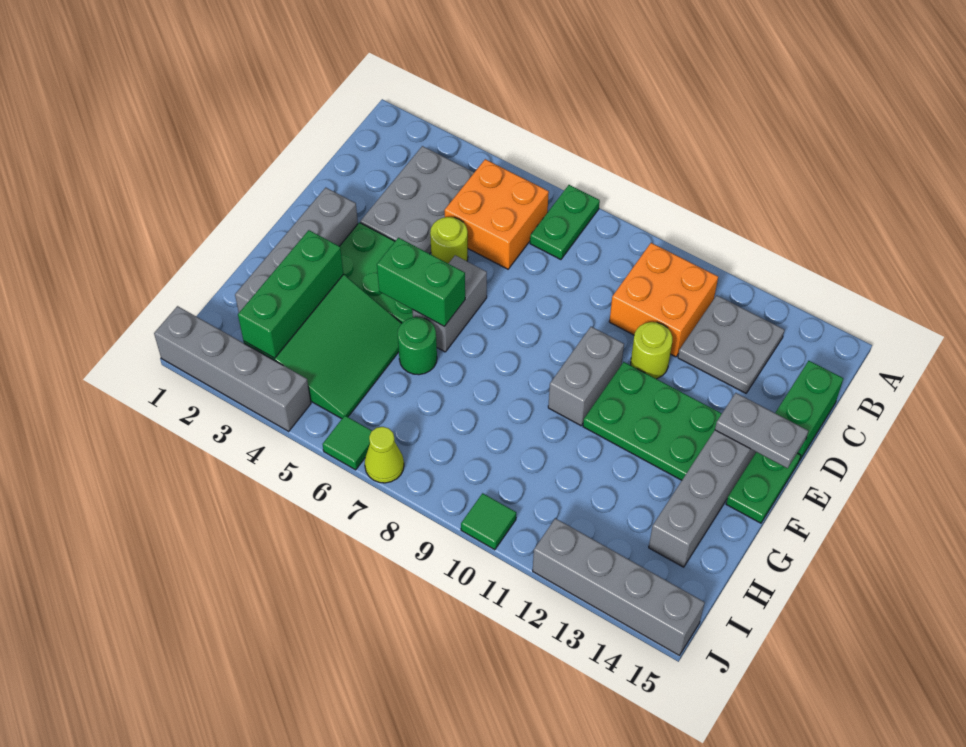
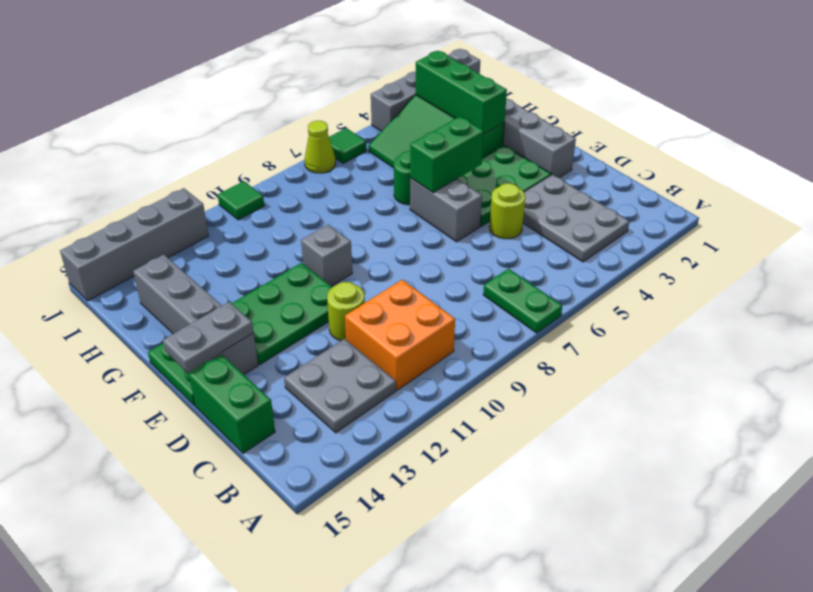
orange brick B5:C6 level 1 -> none
grey brick E10:F10 level 1 -> grey brick F10 level 1

